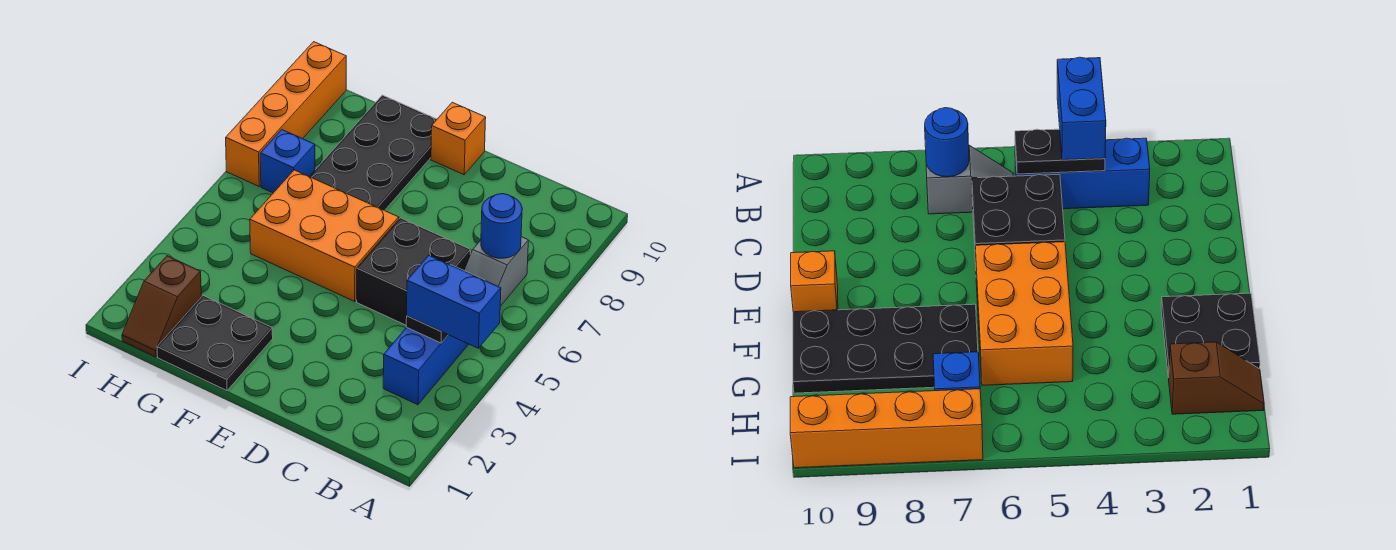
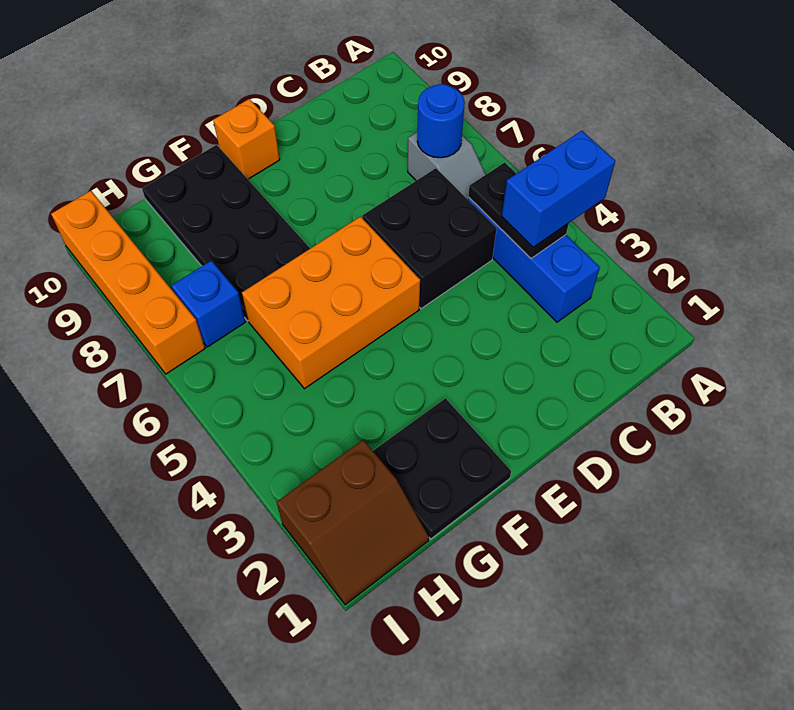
brown slope H1:H2 level 1 top 2 -> brown slope H1:I2 level 1 top 2

